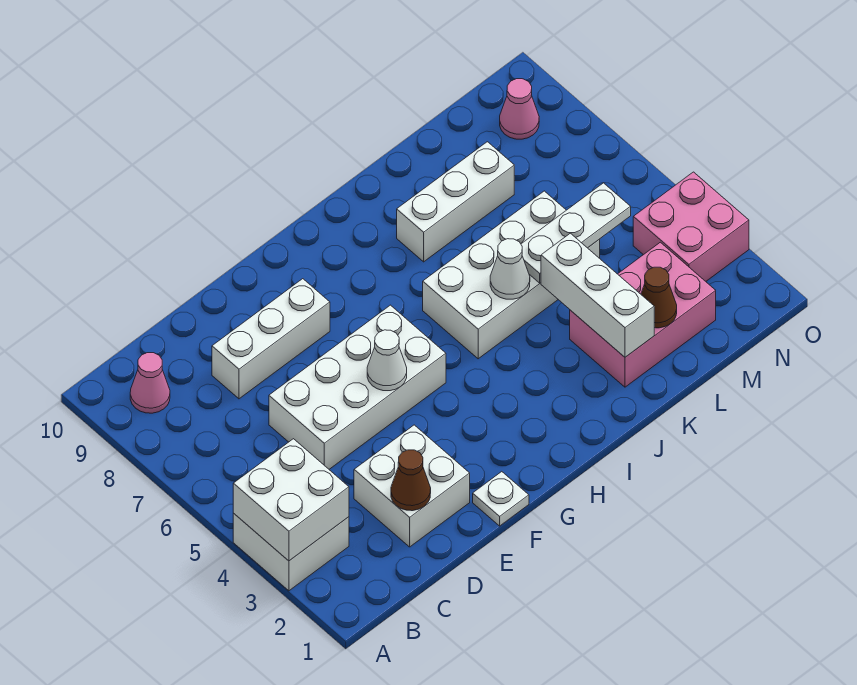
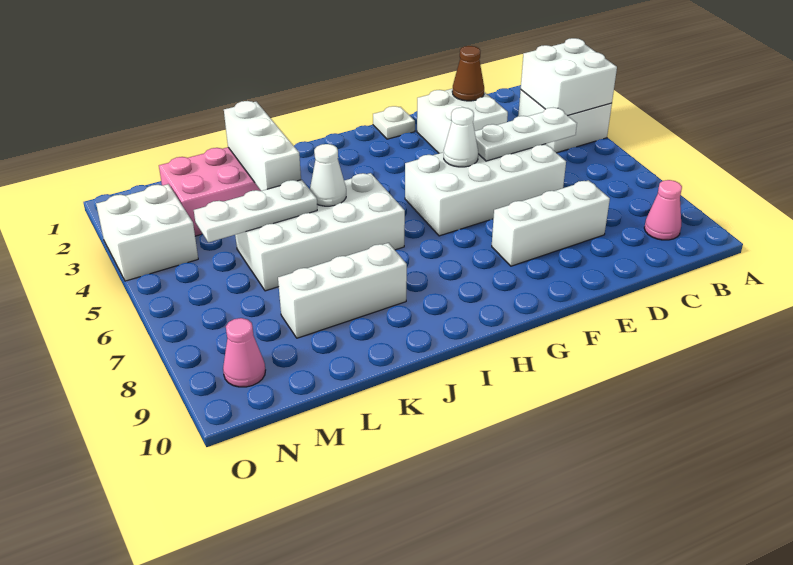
none -> white plate C5:E5 level 2
brown cone L2 level 2 -> none
pink brick N3:O4 level 1 -> white brick N3:O4 level 1

